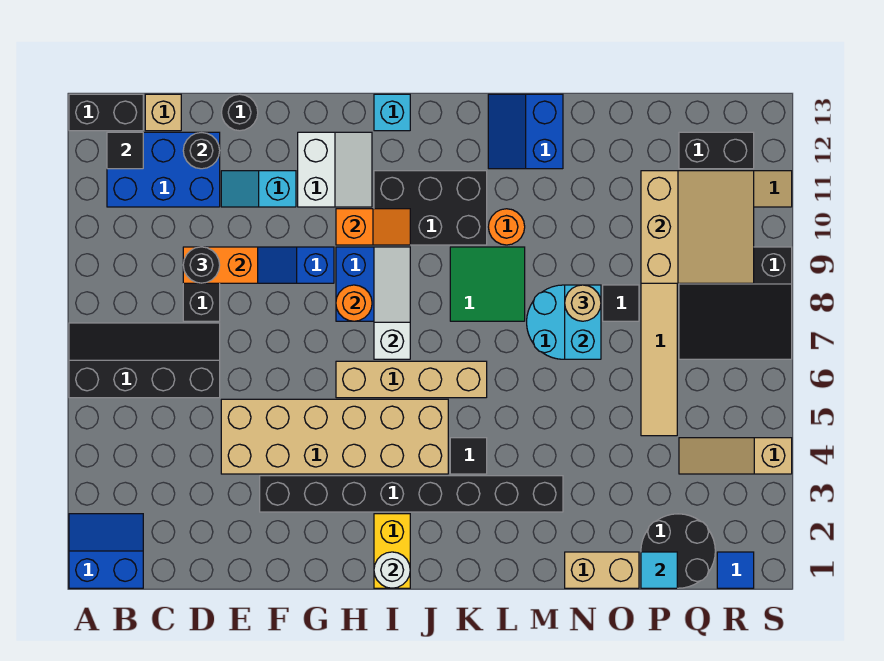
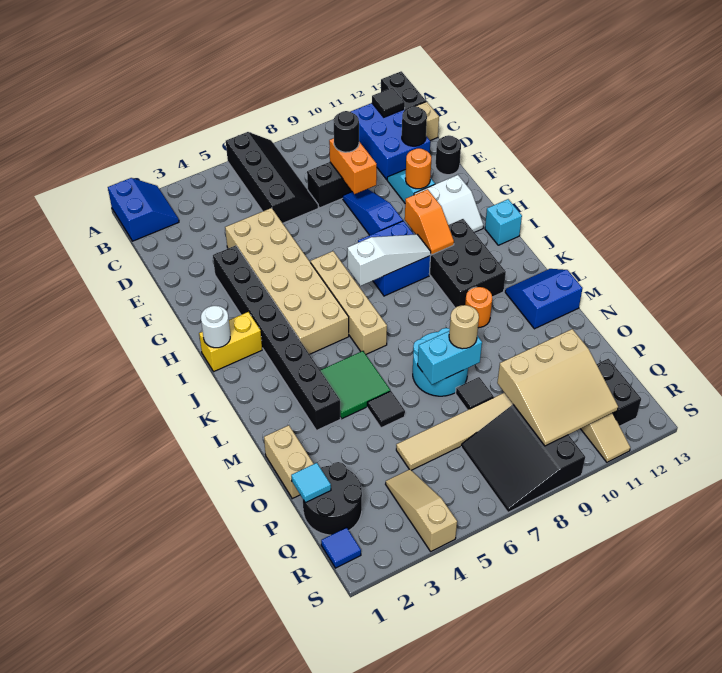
orange round brick H8 level 2 -> orange round brick F11 level 2
black tile K4 level 1 -> black tile N5 level 1
green tile K8:L9 level 1 -> green tile L4:M5 level 1

